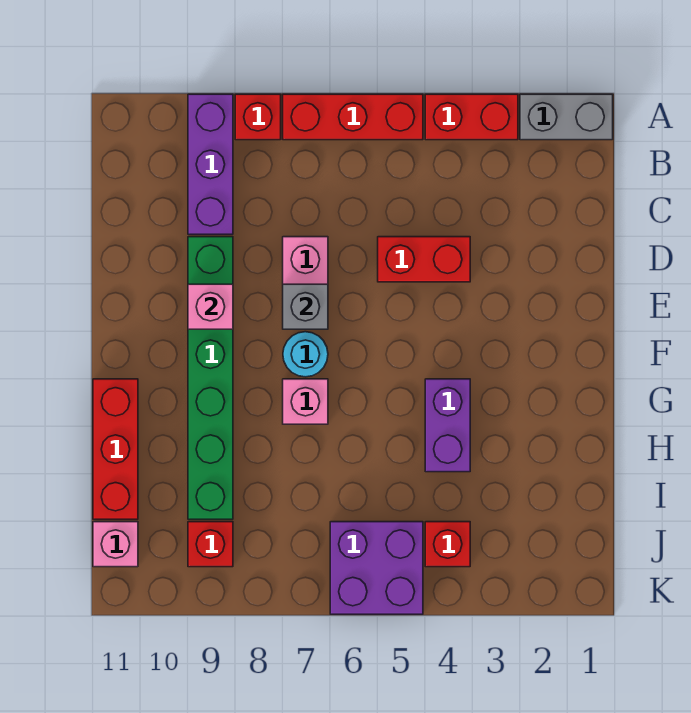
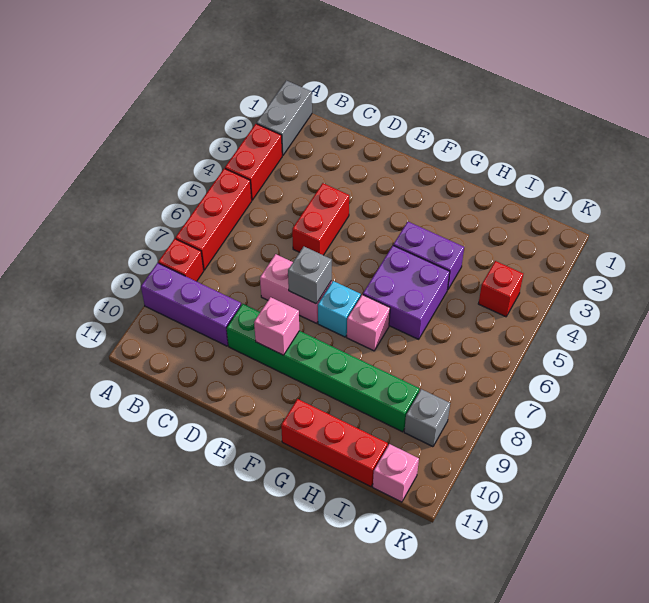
cyan round brick F7 level 1 -> cyan brick F7 level 1
purple brick J5:K6 level 1 -> purple brick G5:H6 level 1
red brick J9 level 1 -> grey brick J9 level 1

